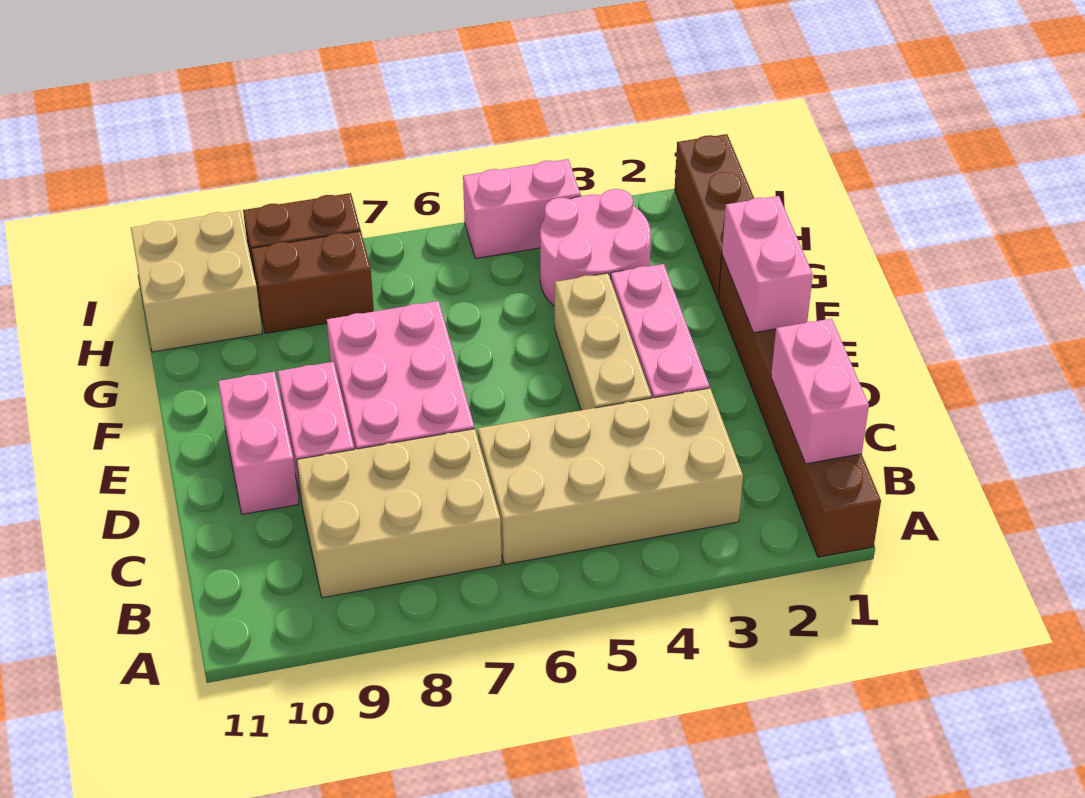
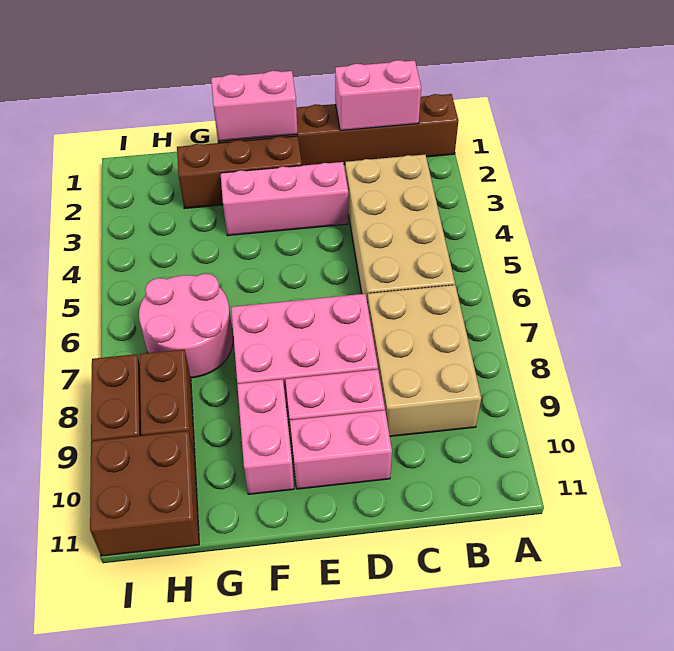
tan brick D4:F4 level 1 -> none
brown brick G1:I1 level 1 -> brown brick E2:G2 level 1
pink round brick G3:H4 level 1 -> pink round brick G6:H7 level 1
tan brick H10:I11 level 1 -> brown brick H10:I11 level 1
pink brick I4:I5 level 1 -> pink brick F9:F10 level 1

